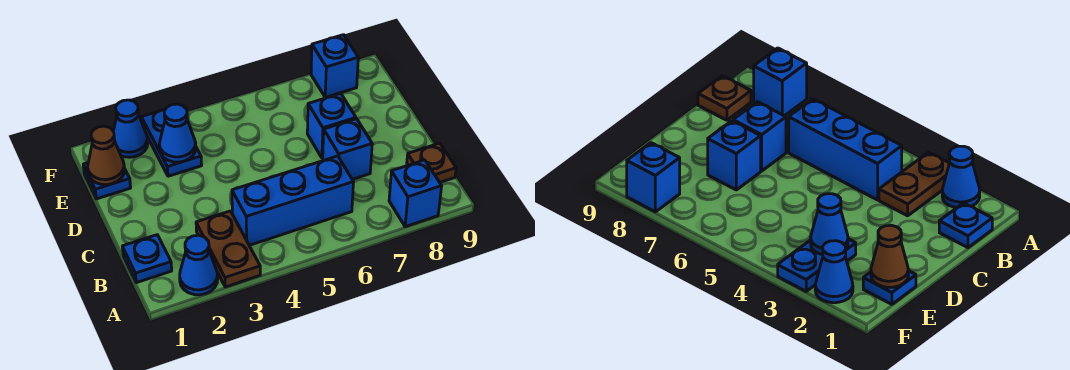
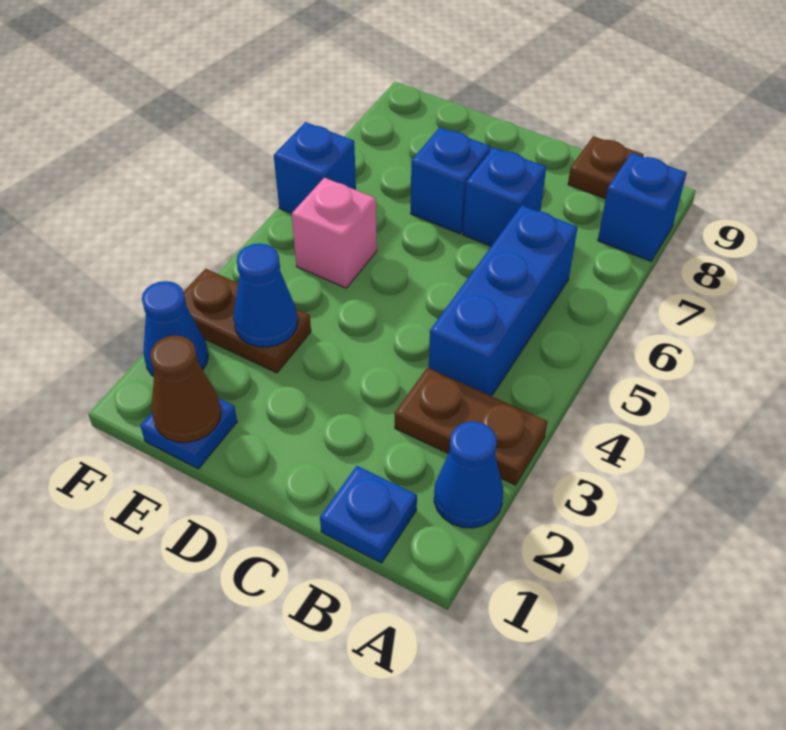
blue plate E3:F3 level 1 -> brown plate E3:F3 level 1
none -> pink brick E5 level 1
blue brick F8 level 1 -> blue brick F6 level 1

